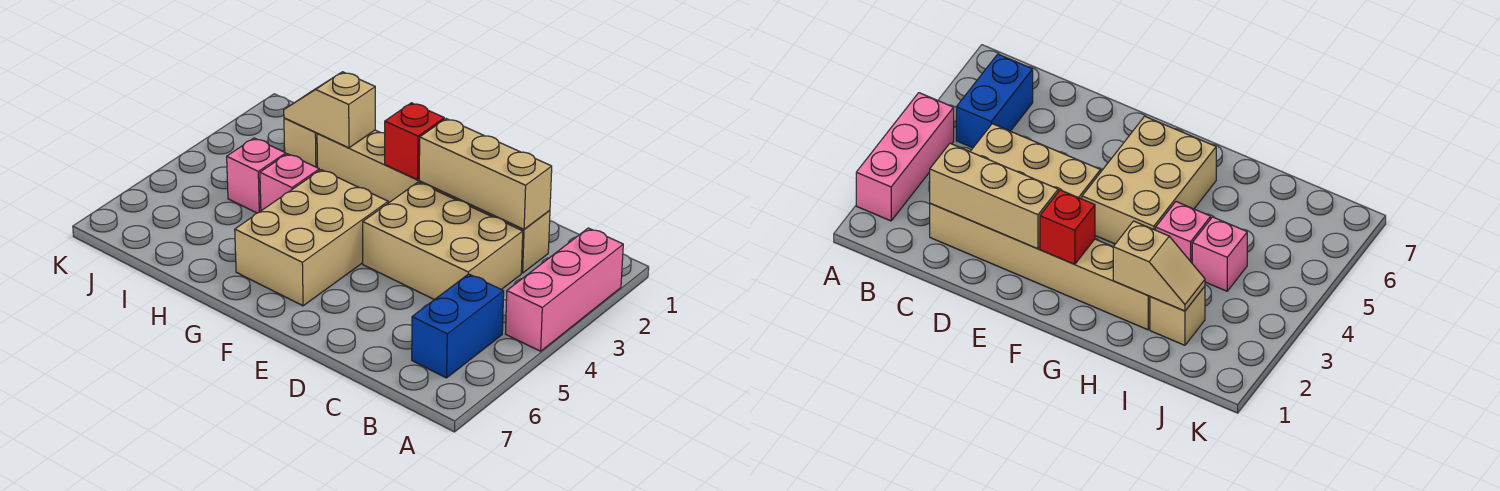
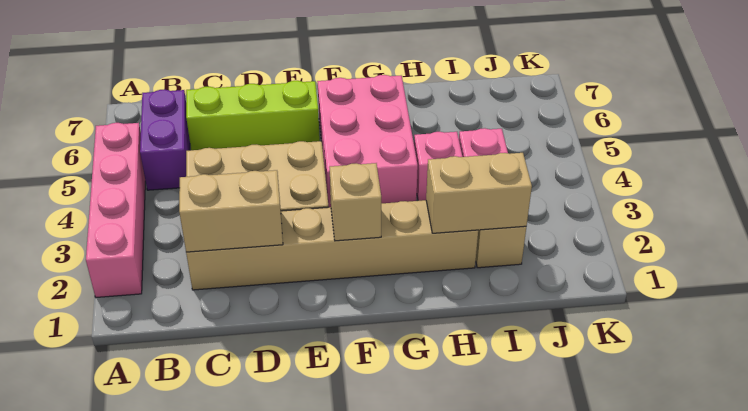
pink brick A2:A4 level 1 -> pink brick A2:A5 level 1
blue brick B5:B6 level 1 -> purple brick B5:B6 level 1
tan brick C2:E2 level 2 -> tan brick C2:D2 level 2
none -> lime brick C6:E6 level 1
red brick F2 level 2 -> tan brick F2 level 2
tan brick F4:G6 level 1 -> pink brick F4:G6 level 1
tan slope H2:I2 level 2 top H -> tan brick H2:I2 level 2

